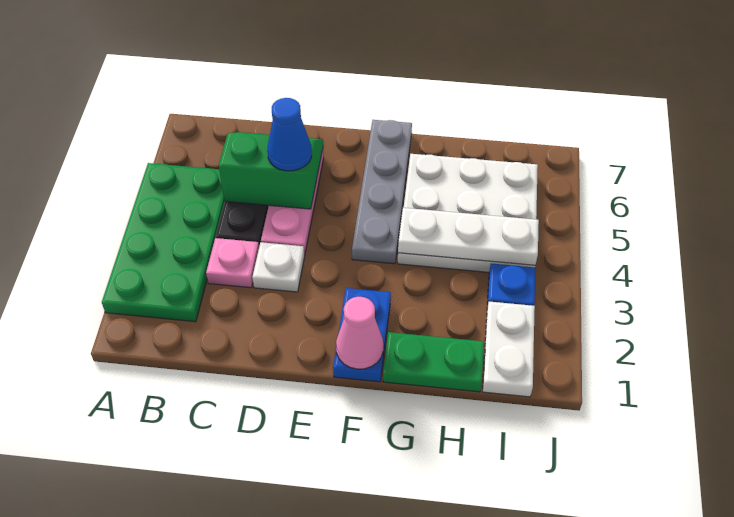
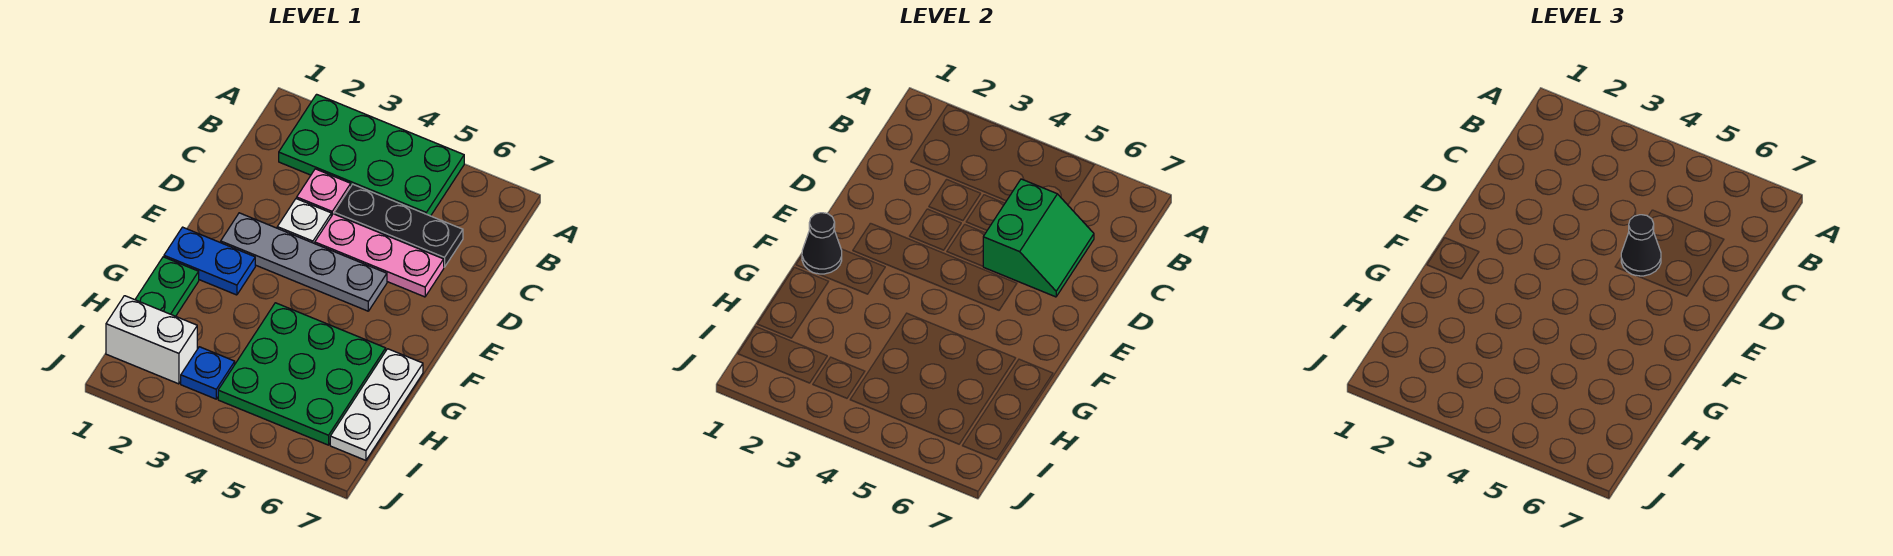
blue cone D5 level 3 -> black cone D5 level 3
pink cone F1 level 2 -> black cone F1 level 2
grey plate F4:F7 level 1 -> grey plate E2:E5 level 1
white plate G4:I6 level 1 -> green plate G4:I6 level 1
white plate G4:I4 level 2 -> white plate G7:I7 level 1
white plate I1:I2 level 1 -> white brick I1:I2 level 1

